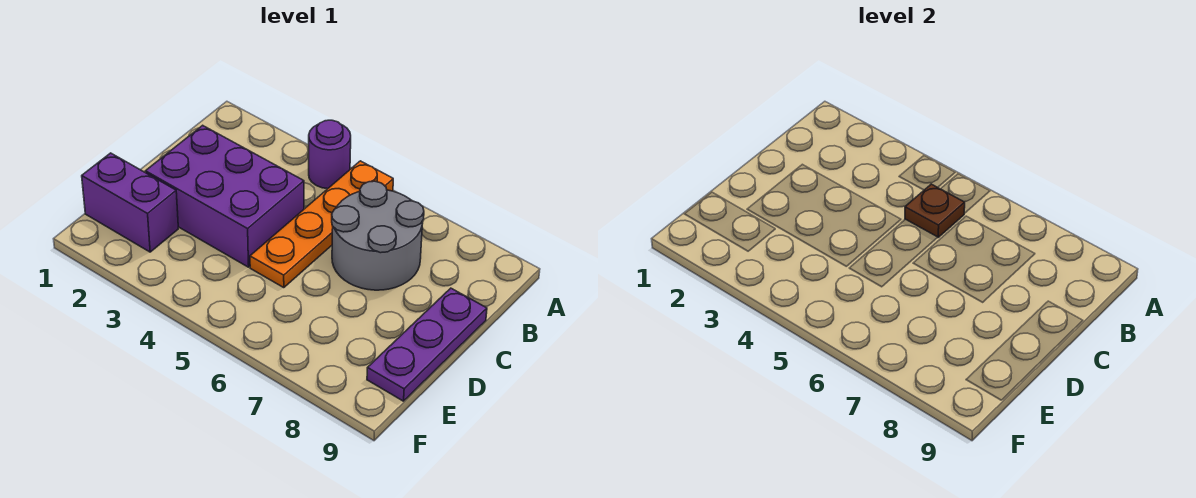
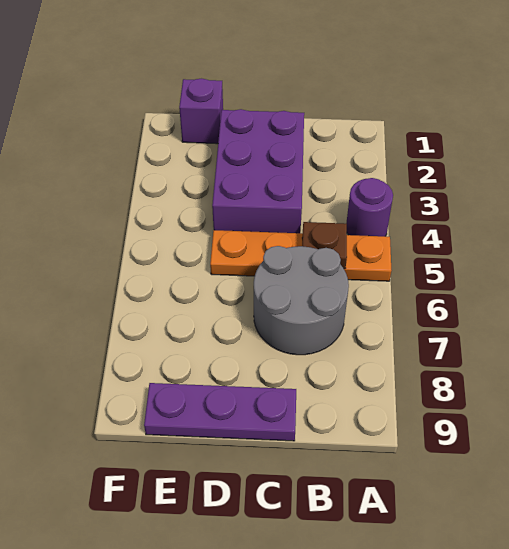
purple brick E1:E2 level 1 -> purple brick E1 level 1

